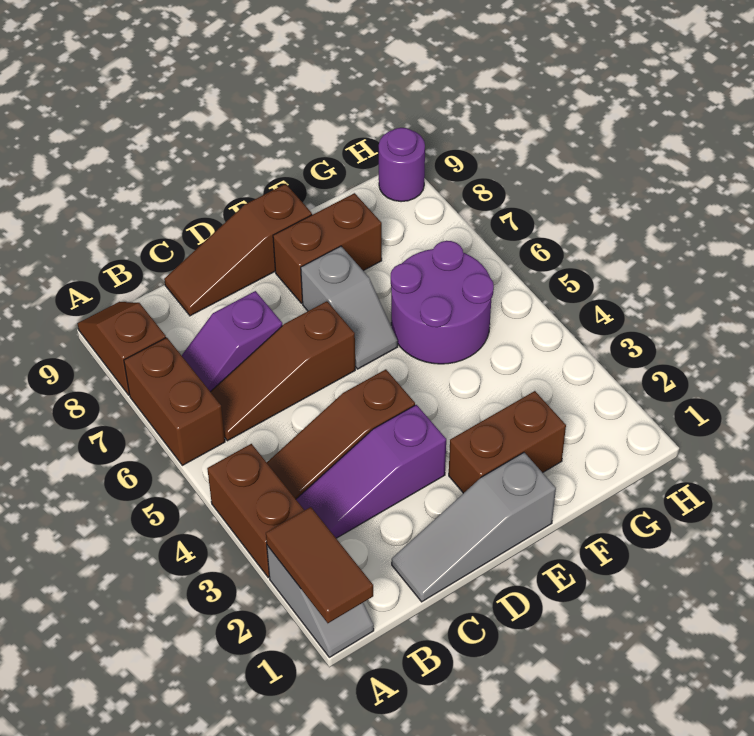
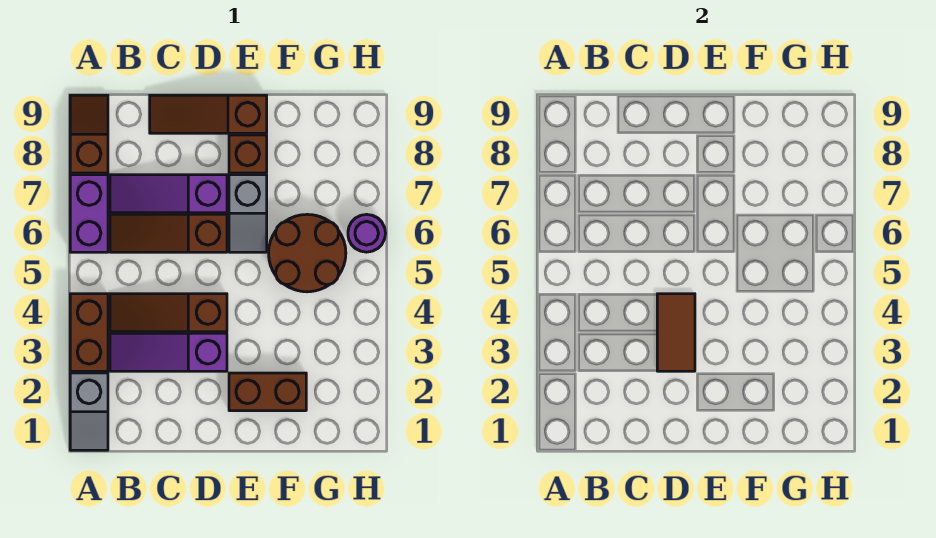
brown tile A1:A2 level 2 -> brown tile D3:D4 level 2
brown brick A6:A7 level 1 -> purple brick A6:A7 level 1
purple slope B7:C7 level 1 top C -> purple slope B7:D7 level 1 top D
grey slope C1:E1 level 1 top E -> none
brown brick E8:F8 level 1 -> brown brick E8 level 1
purple round brick F5:G6 level 1 -> brown round brick F5:G6 level 1
purple round brick H9 level 1 -> purple round brick H6 level 1

